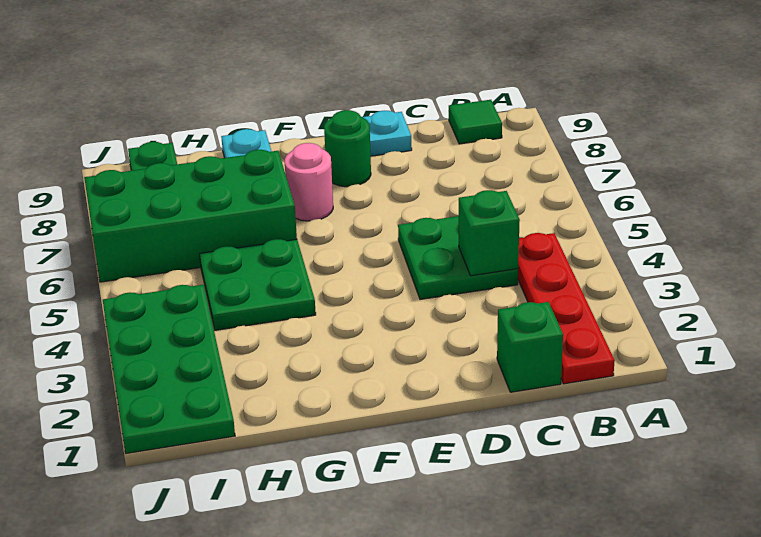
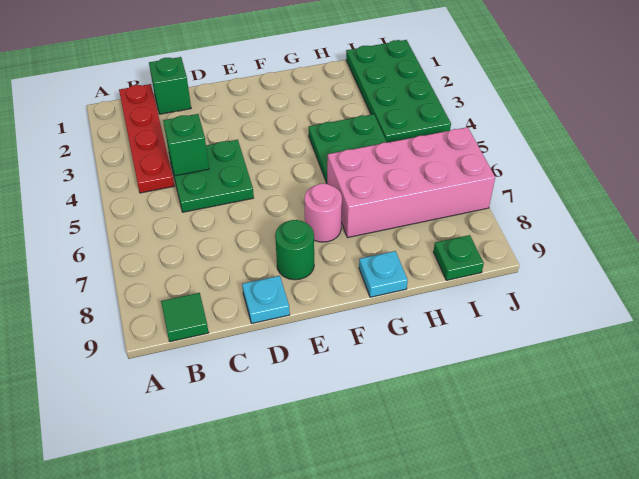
green brick G6:J7 level 1 -> pink brick G6:J7 level 1

